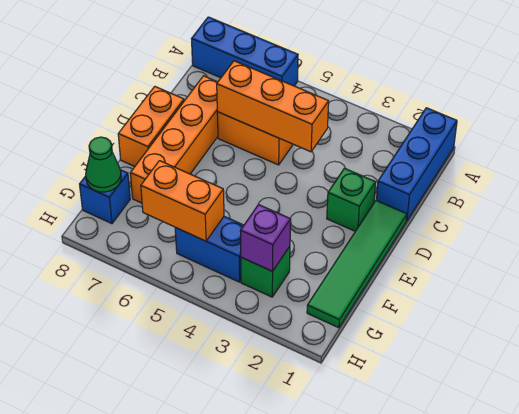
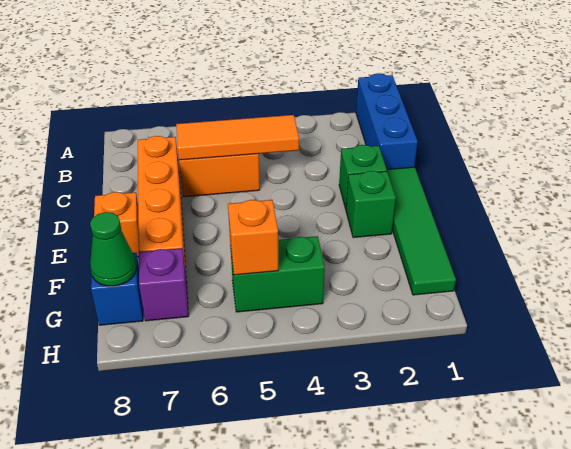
blue brick A6:A8 level 1 -> none
orange brick C4:C6 level 2 -> orange tile C4:C6 level 2
orange brick D8:E8 level 1 -> orange brick E8 level 1
green brick G3 level 1 -> green brick E2 level 1
purple brick G3 level 2 -> purple brick G7 level 1
blue brick G4:G5 level 1 -> green brick G4:G5 level 1
orange brick G5:G6 level 2 -> orange brick G5 level 2

